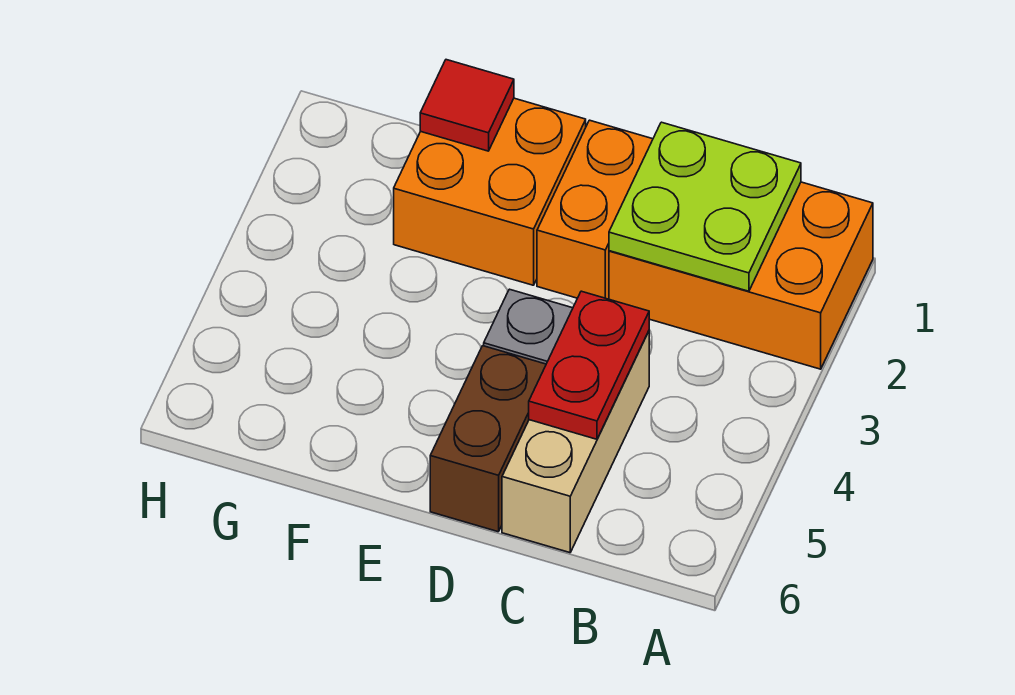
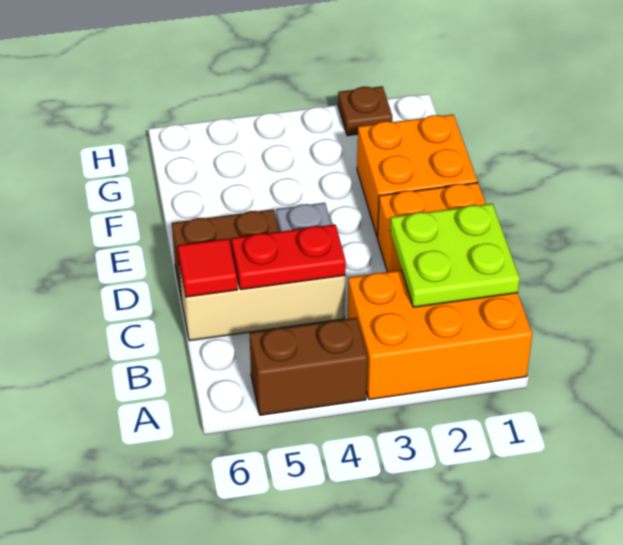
orange brick A1:C2 level 1 -> orange brick A1:B3 level 1
none -> brown brick A4:A5 level 1
red tile F1 level 2 -> red tile C6 level 2
none -> brown plate H2 level 1

